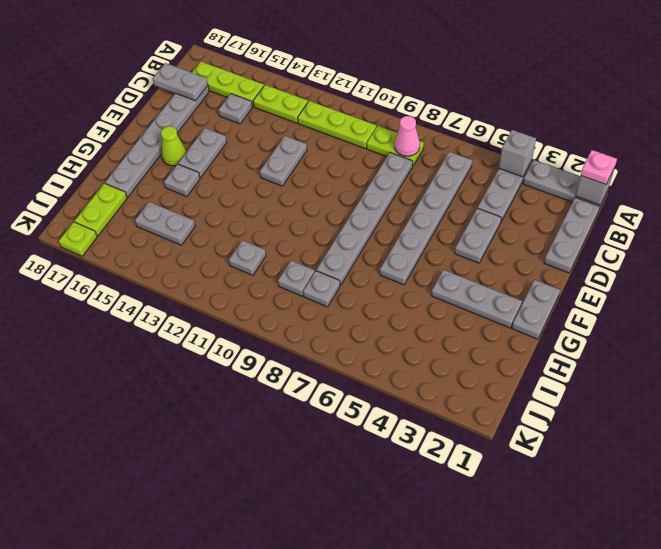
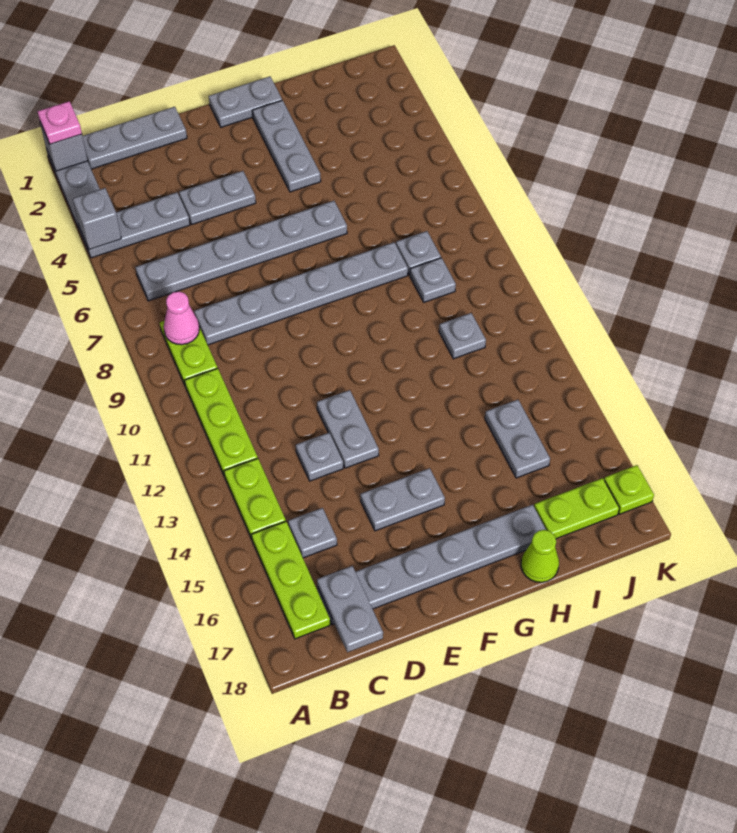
grey plate D12:E12 level 1 -> grey plate E12:E13 level 1
lime cone F16 level 1 -> lime cone H18 level 1
grey plate G15 level 1 -> grey plate D13 level 1

